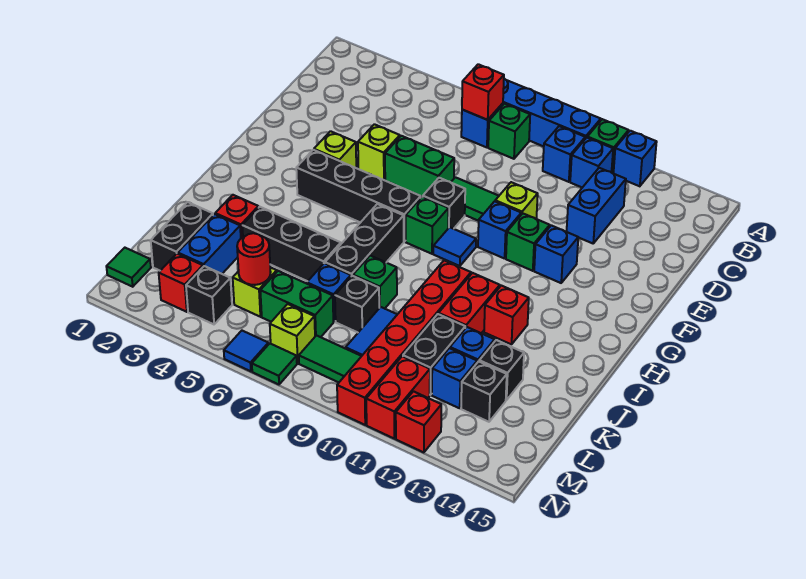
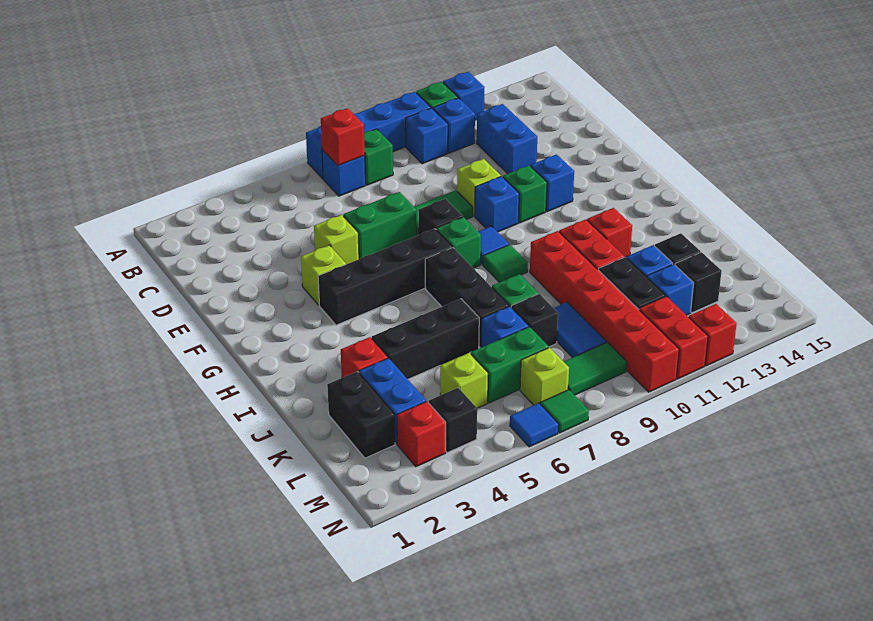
red round brick L5 level 2 -> none
green tile M1 level 1 -> green tile H9 level 1

